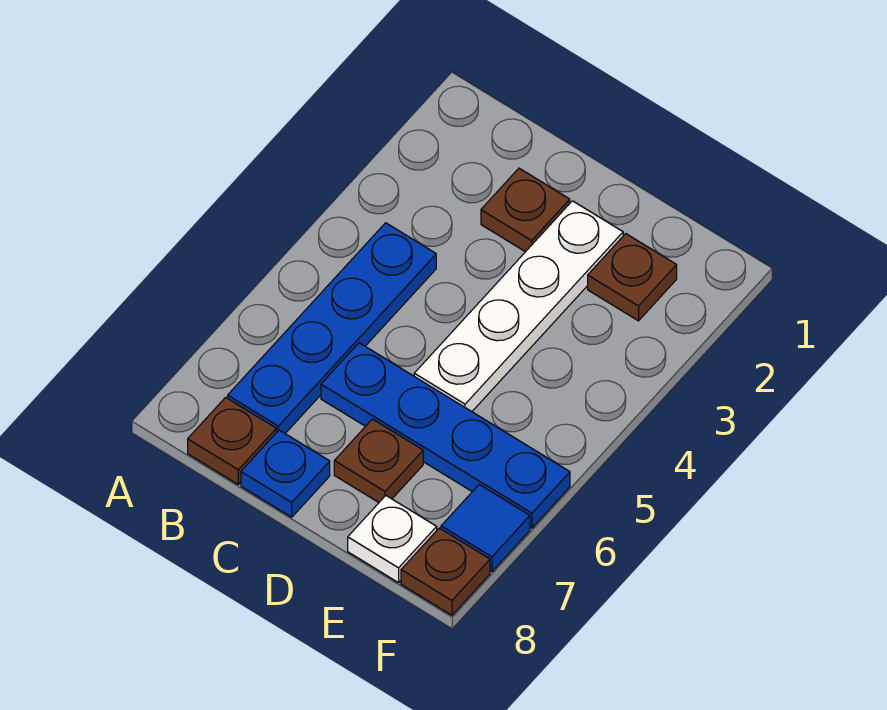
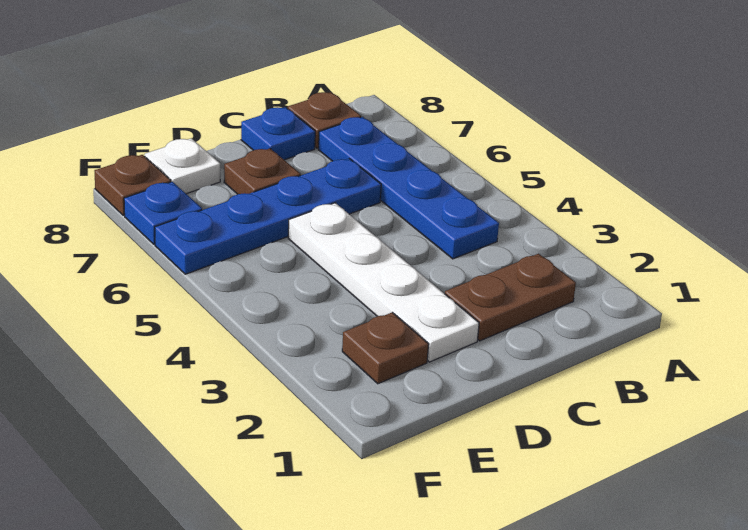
brown plate C2 level 1 -> brown plate B2:C2 level 1
blue tile F7 level 1 -> blue plate F7 level 1

